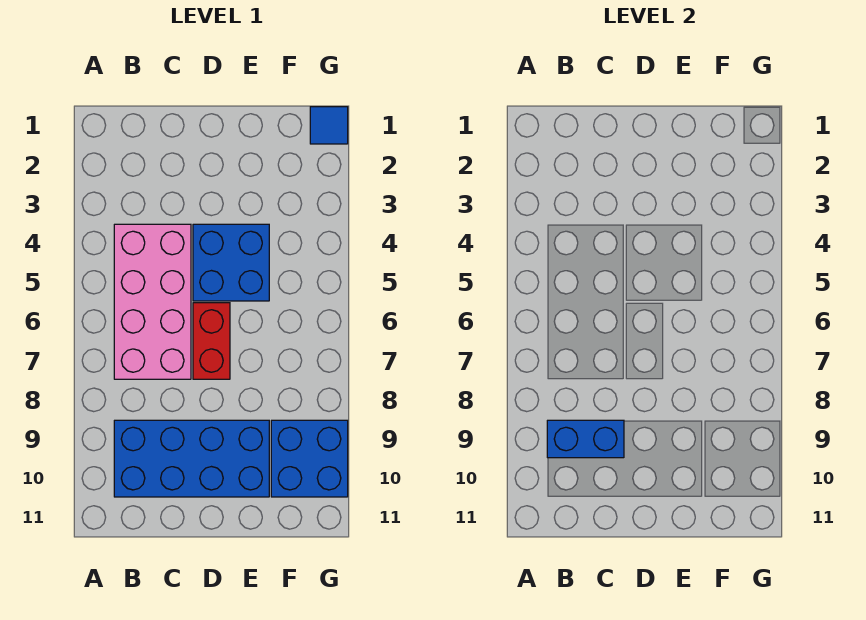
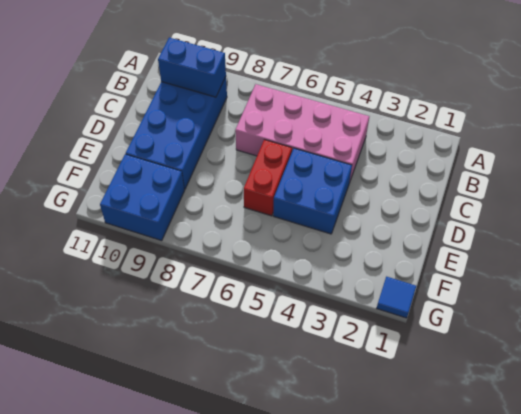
blue brick B9:C9 level 2 -> blue brick B9:B10 level 2
red brick D6:D7 level 1 -> red brick D6:E6 level 1

